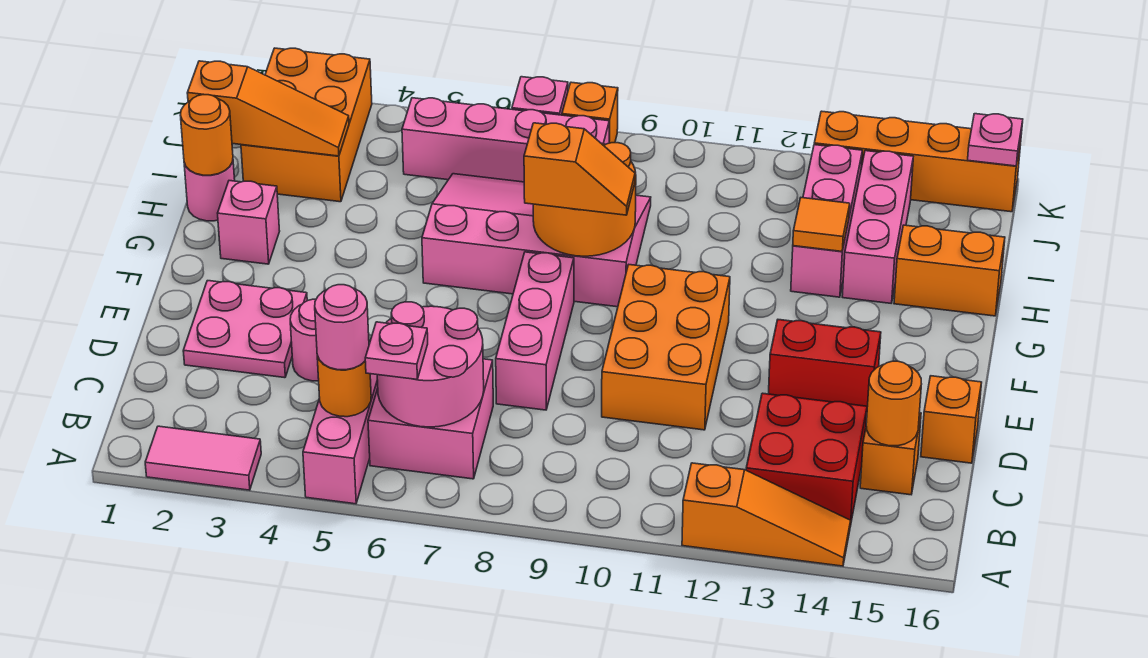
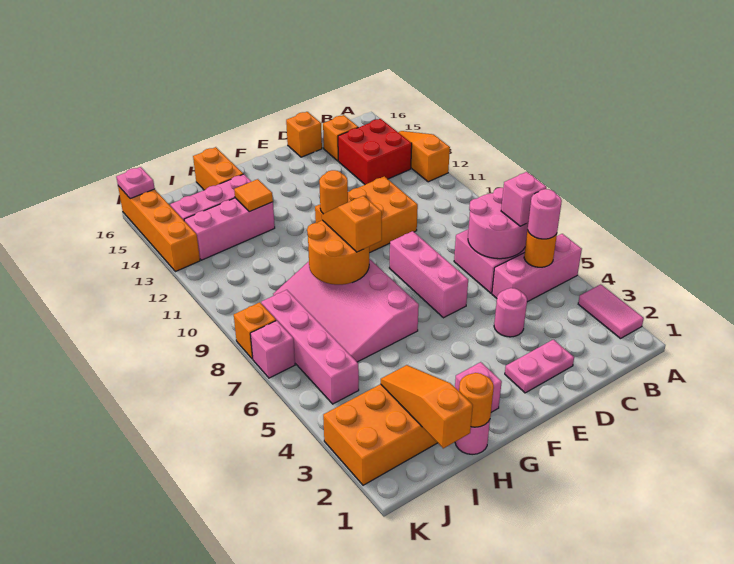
pink plate B6 level 3 -> pink brick B6 level 3
orange round brick C15 level 2 -> orange round brick F11 level 2
pink plate D2:E3 level 1 -> pink plate D2:E2 level 1
pink brick D8:F8 level 1 -> pink brick E6:E8 level 1
red brick E13:E14 level 1 -> none

